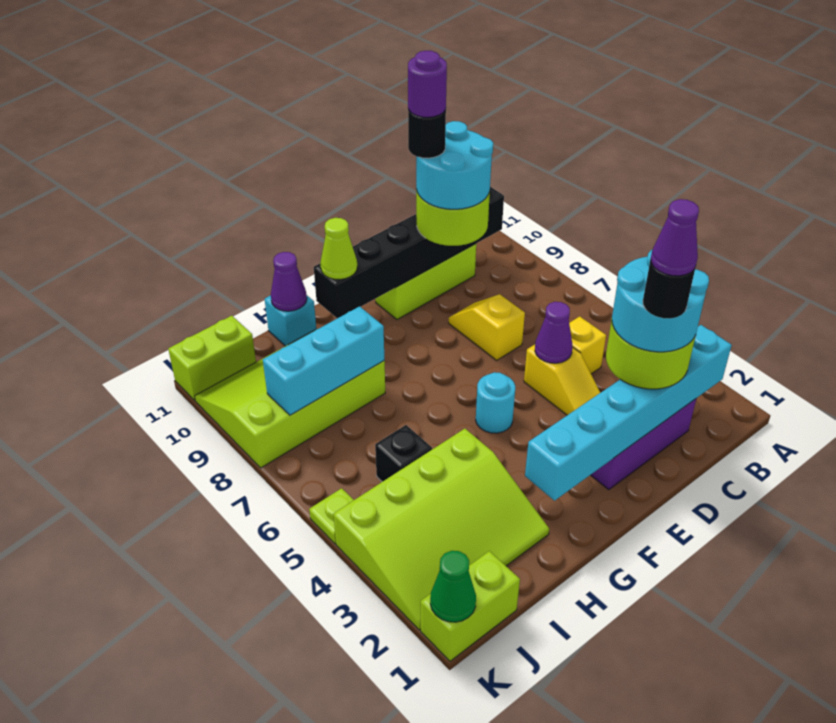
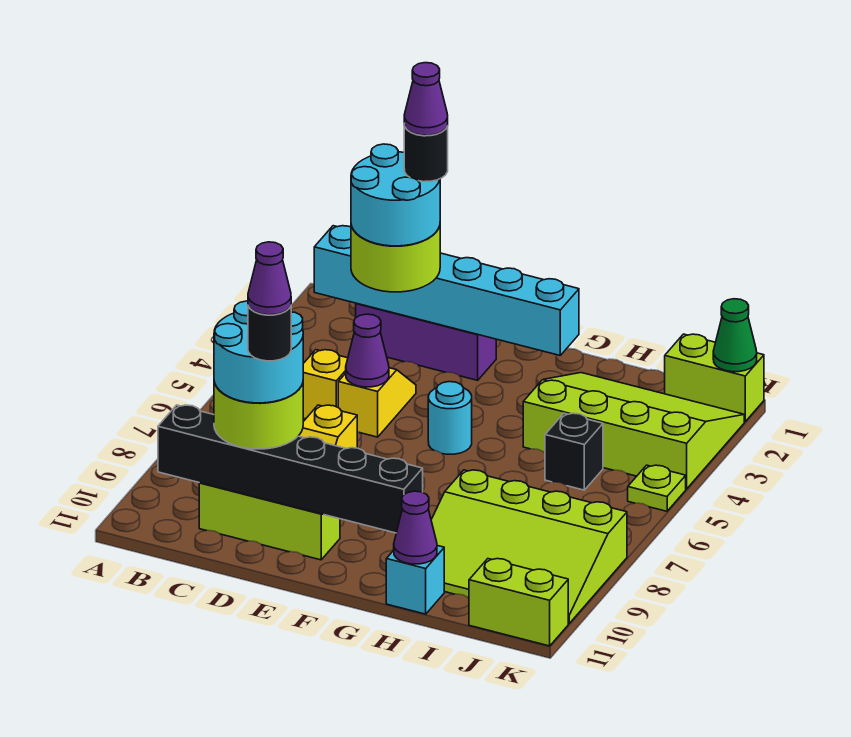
purple round brick D10 level 6 -> purple cone D10 level 6
lime cone G10 level 3 -> none
cyan brick H8:J8 level 2 -> none

